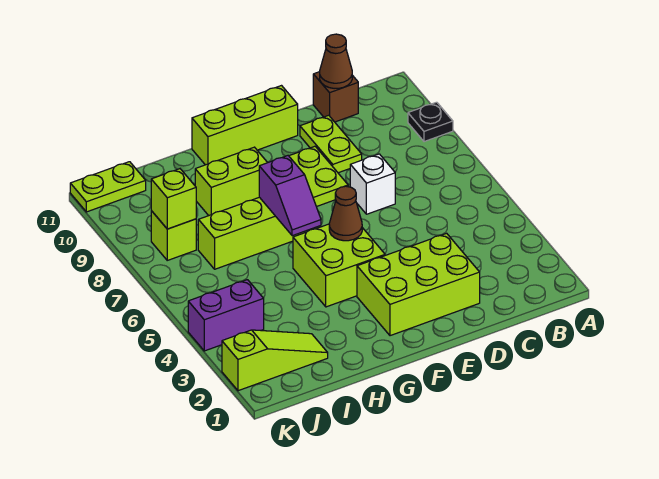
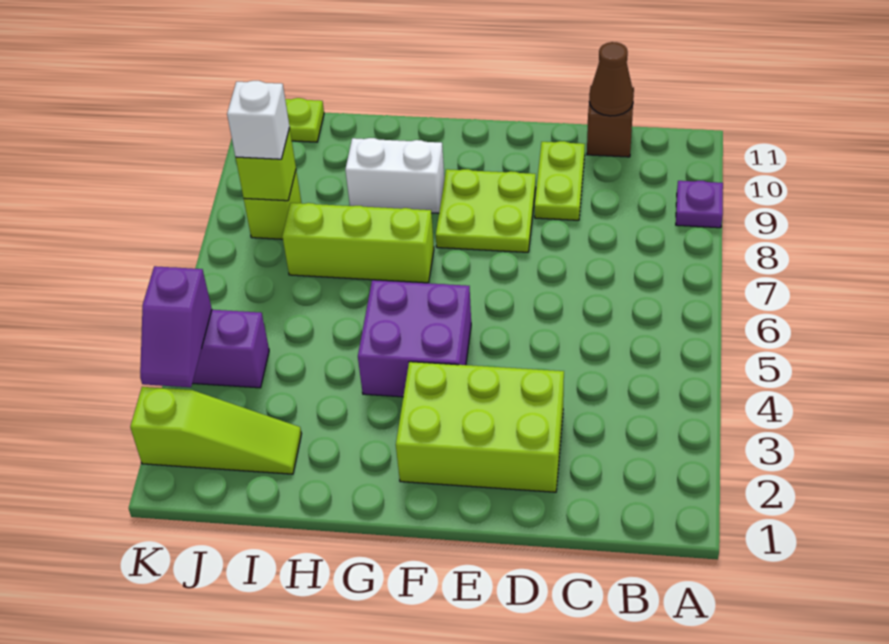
black plate A9 level 1 -> purple plate A9 level 1
white brick D7 level 1 -> white brick J8 level 3
lime brick E11:G11 level 1 -> none
lime brick F4:G5 level 1 -> purple brick F4:G5 level 1
brown cone F5 level 2 -> none
purple slope G6:G7 level 2 top 7 -> purple slope K3:K4 level 2 top 4
lime brick G9:H9 level 1 -> white brick G9:H9 level 1

